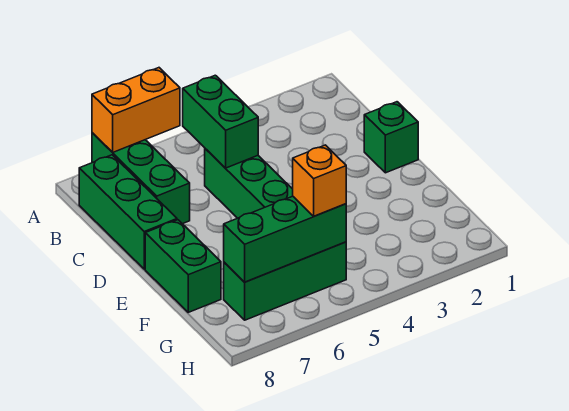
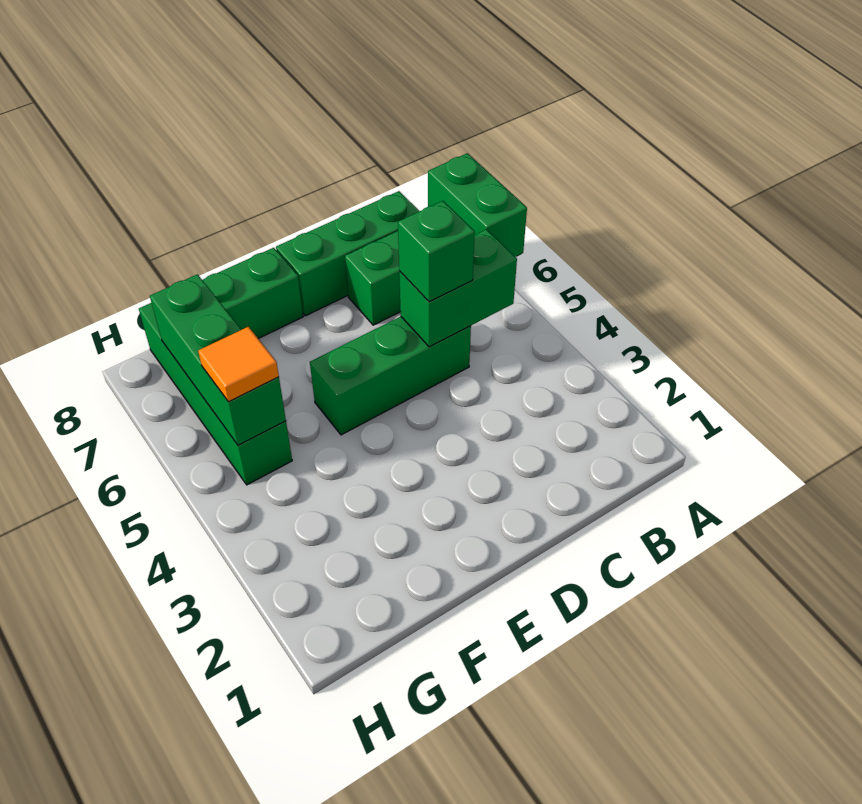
orange brick A6:A7 level 2 -> green brick A6:A7 level 2
green brick D1 level 1 -> green brick C5 level 3
green brick G5:G7 level 1 -> green brick G5:G8 level 1
orange brick G5 level 3 -> orange tile G5 level 3

